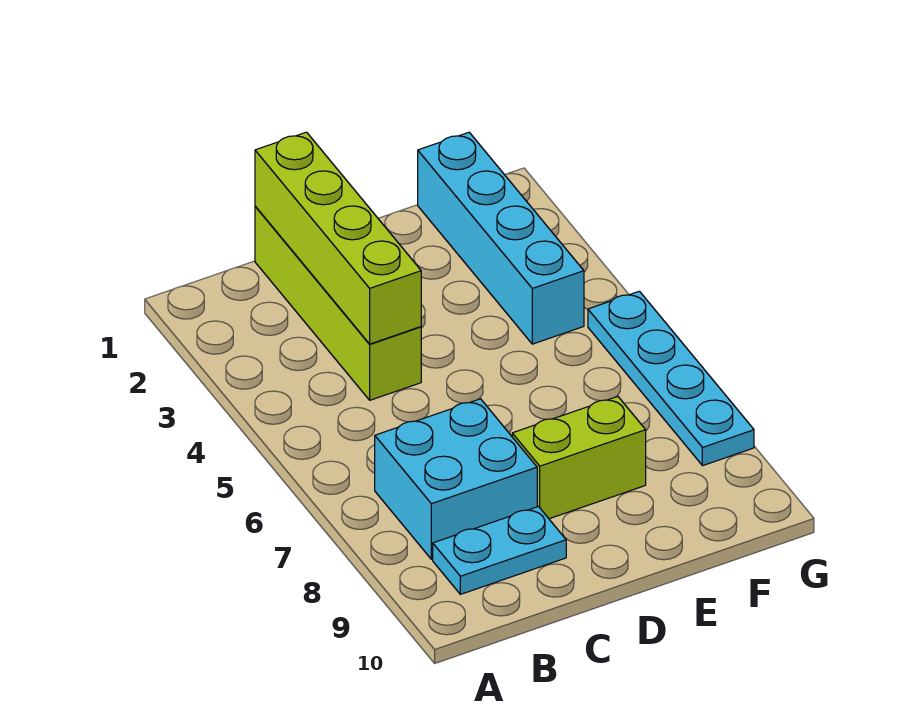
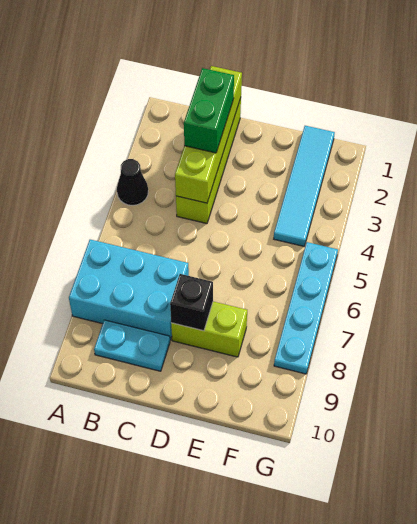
none -> black cone A4 level 1
cyan brick B7:C8 level 1 -> cyan brick A7:C8 level 1
none -> green brick C2:C3 level 3
none -> black brick D8 level 2
cyan brick F1:F4 level 1 -> cyan tile F1:F4 level 1

